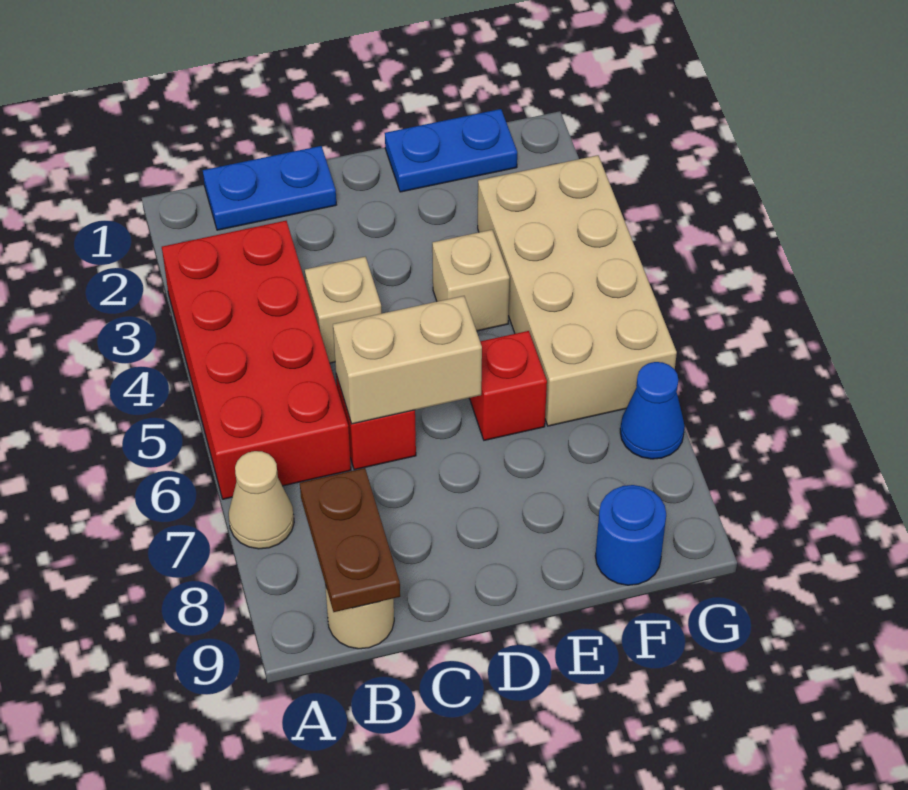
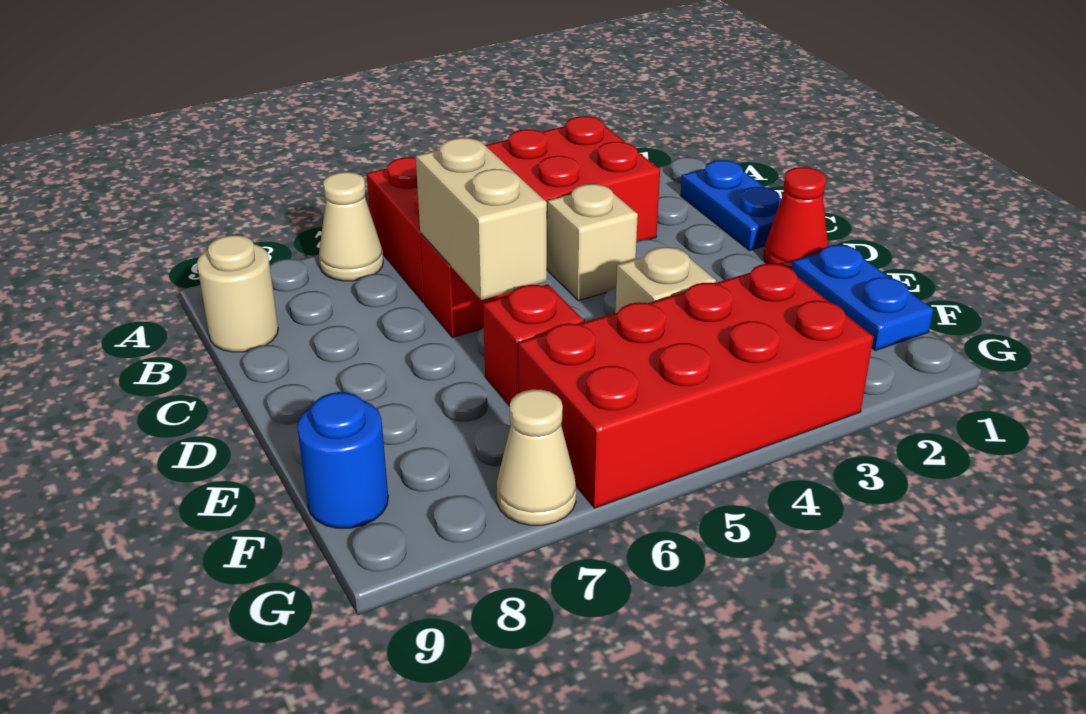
brown plate B8:B9 level 2 -> none
none -> red cone D1 level 1
tan brick F3:G6 level 1 -> red brick F3:G6 level 1
blue cone G7 level 1 -> tan cone G7 level 1

